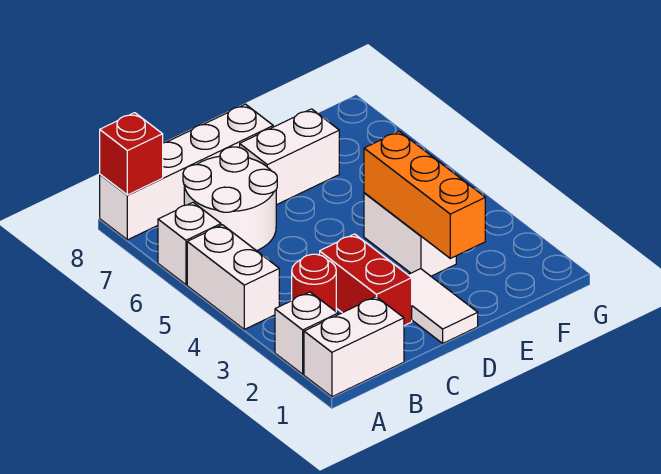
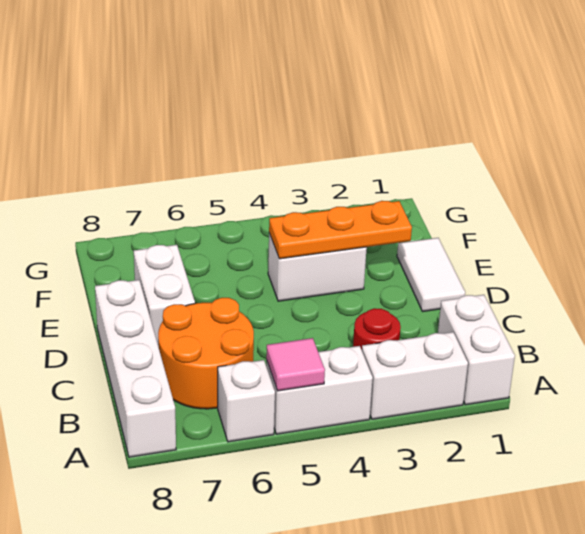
white brick A2 level 1 -> white brick A2:A3 level 1
none -> pink tile A5 level 2
red brick A8 level 2 -> none
white round brick B6:C7 level 1 -> orange round brick B6:C7 level 1
red brick C2:C3 level 1 -> none
white tile D1:D2 level 1 -> white tile D1:E1 level 1
orange brick E2:E4 level 2 -> orange plate E2:E4 level 2

